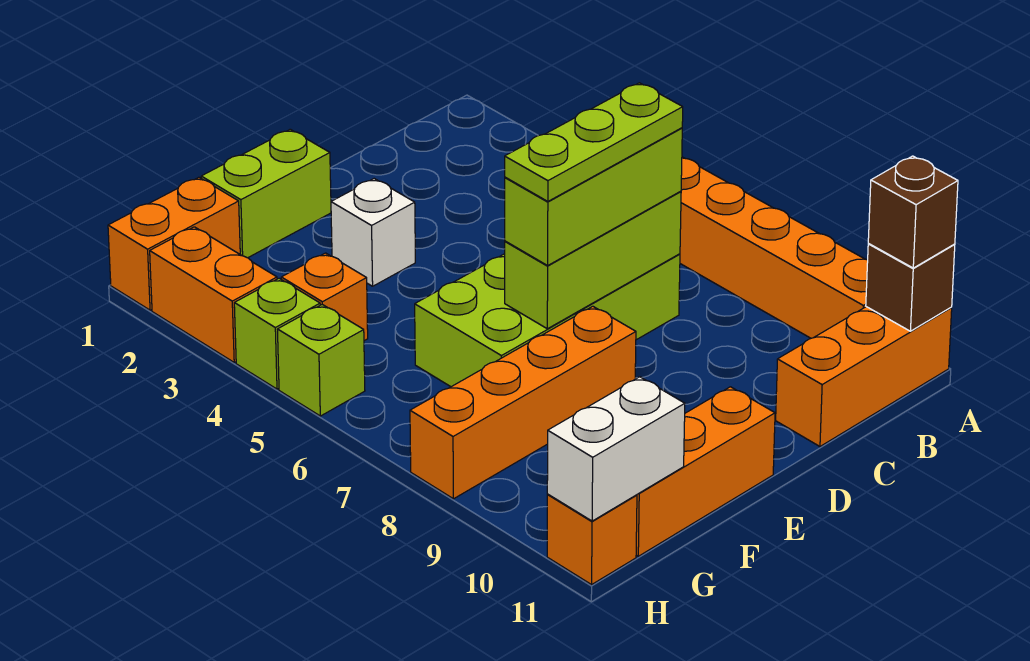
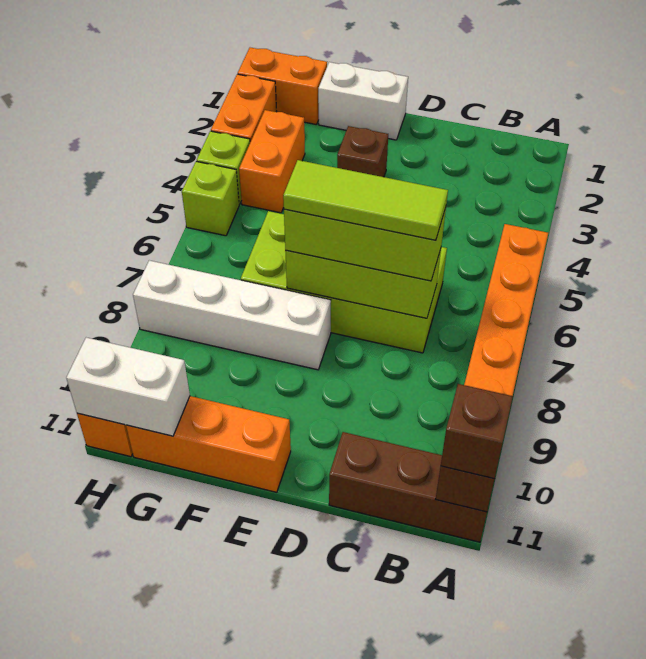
orange brick A11:C11 level 1 -> brown brick A11:C11 level 1
lime plate C7:E7 level 4 -> lime tile C7:E7 level 4
lime brick E1:F1 level 1 -> white brick E1:F1 level 1
white brick E3 level 1 -> brown brick E3 level 1
orange brick E8:H8 level 1 -> white brick E8:H8 level 1
orange brick G4 level 1 -> orange brick G3:G4 level 1

